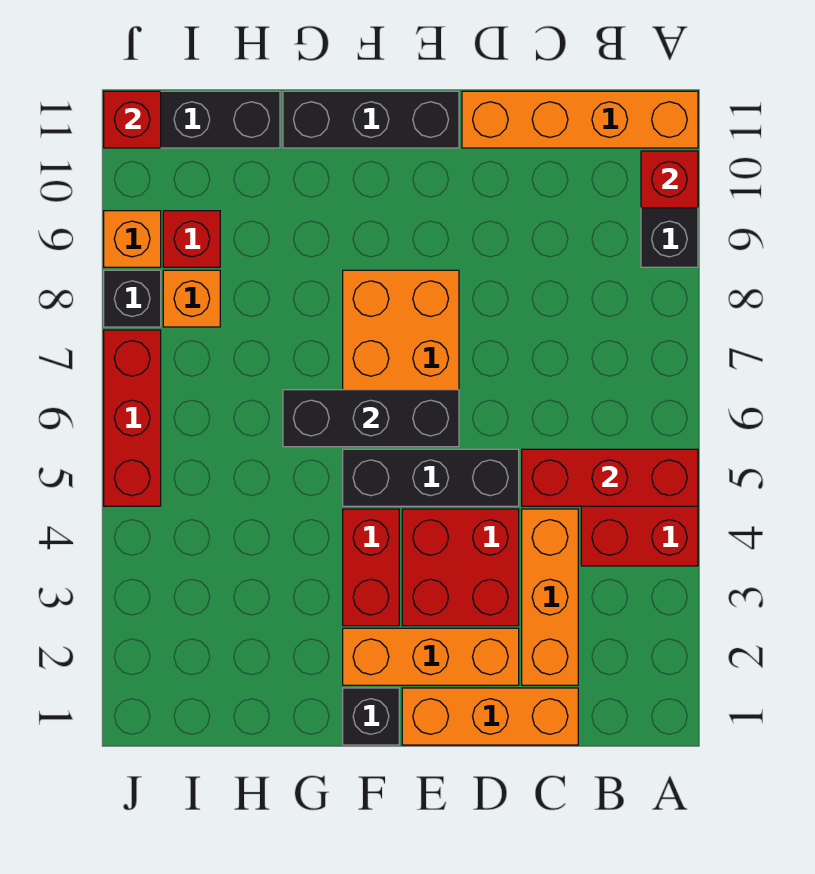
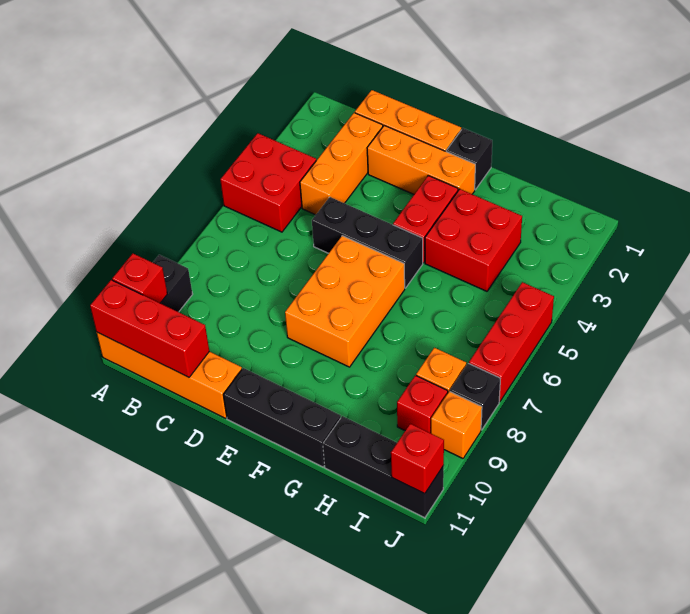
red brick A5:C5 level 2 -> red brick A11:C11 level 2
red brick D3:E4 level 1 -> red brick G3:H4 level 1
black brick E6:G6 level 2 -> none

